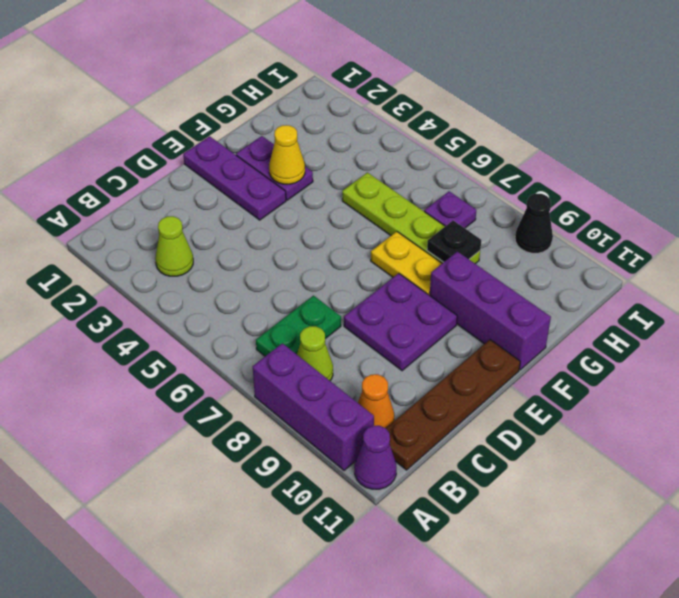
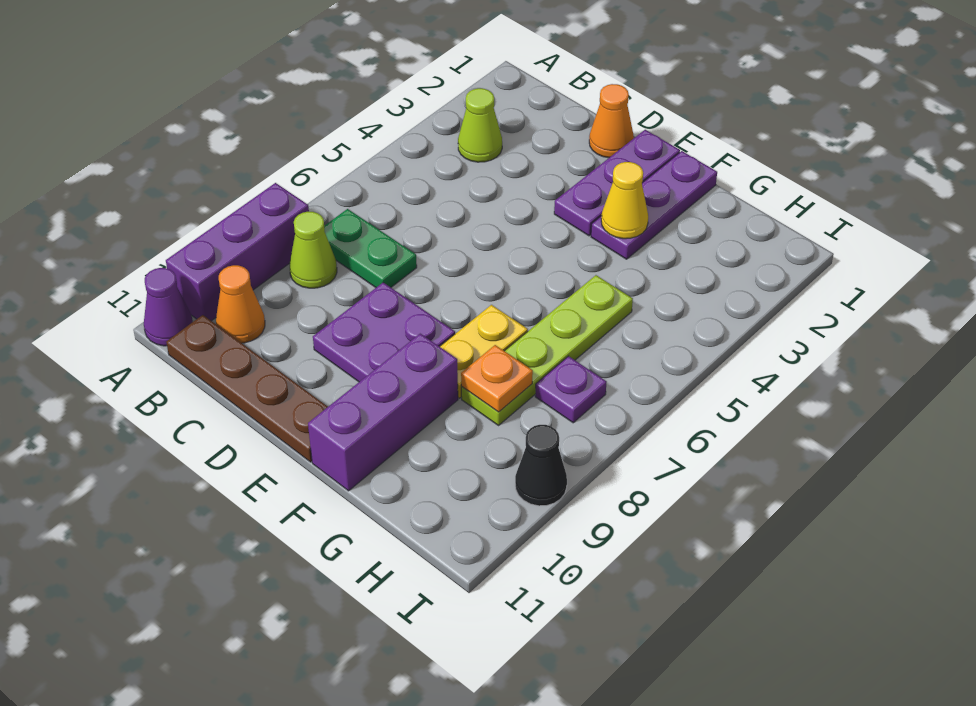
none -> orange cone D1 level 1
purple plate F2:F3 level 1 -> purple plate F1:F3 level 1
black plate G8 level 2 -> orange plate G8 level 2

